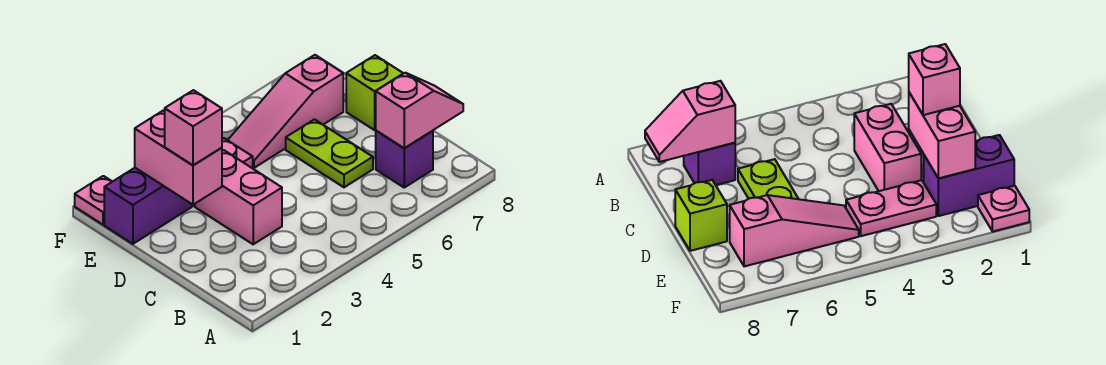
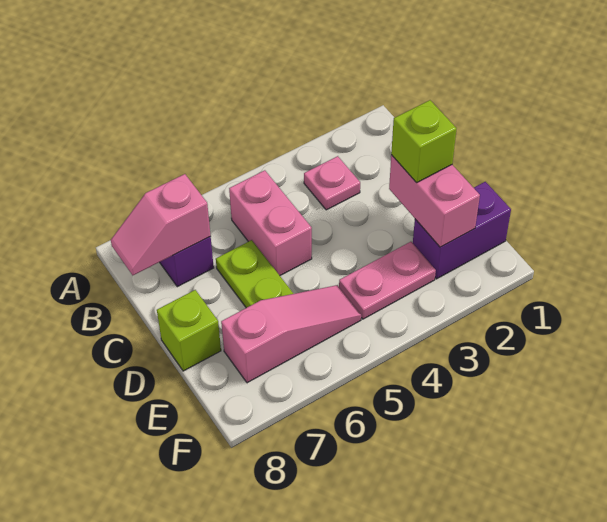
pink brick C3:D3 level 1 -> pink brick B5:C5 level 1
pink brick D2 level 3 -> lime brick D2 level 3
pink plate F1 level 1 -> pink plate B3 level 1

